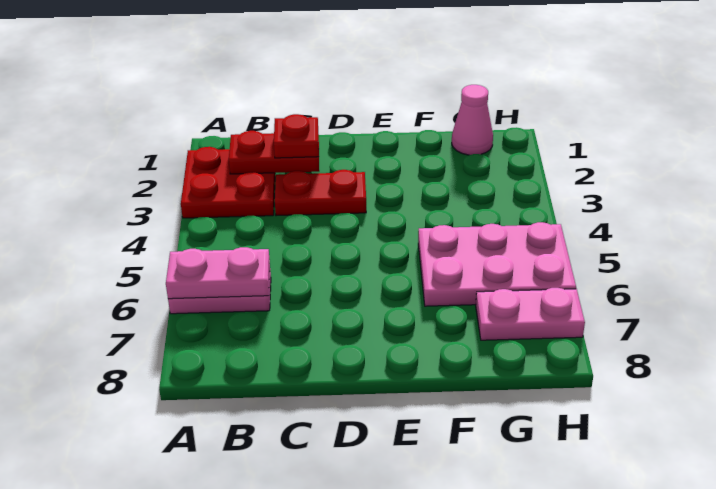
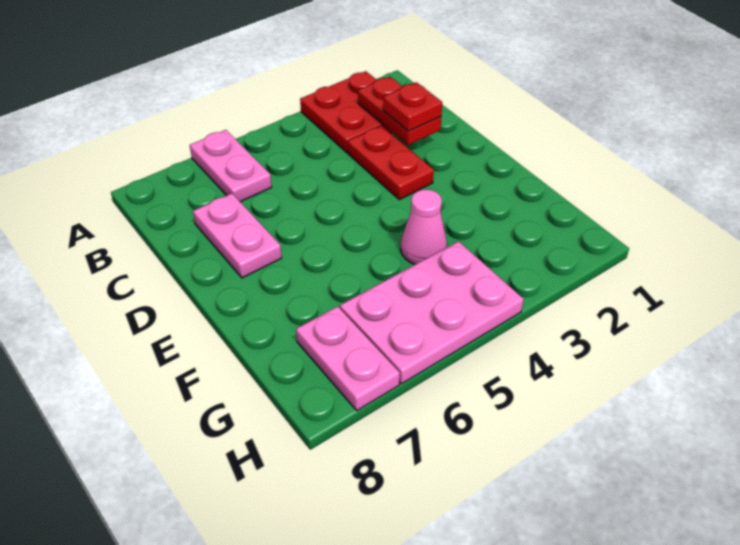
pink plate A6:B6 level 2 -> pink plate C7:D7 level 1
pink plate F5:H6 level 1 -> pink plate G4:H6 level 1
pink cone G1 level 1 -> pink cone F4 level 1

